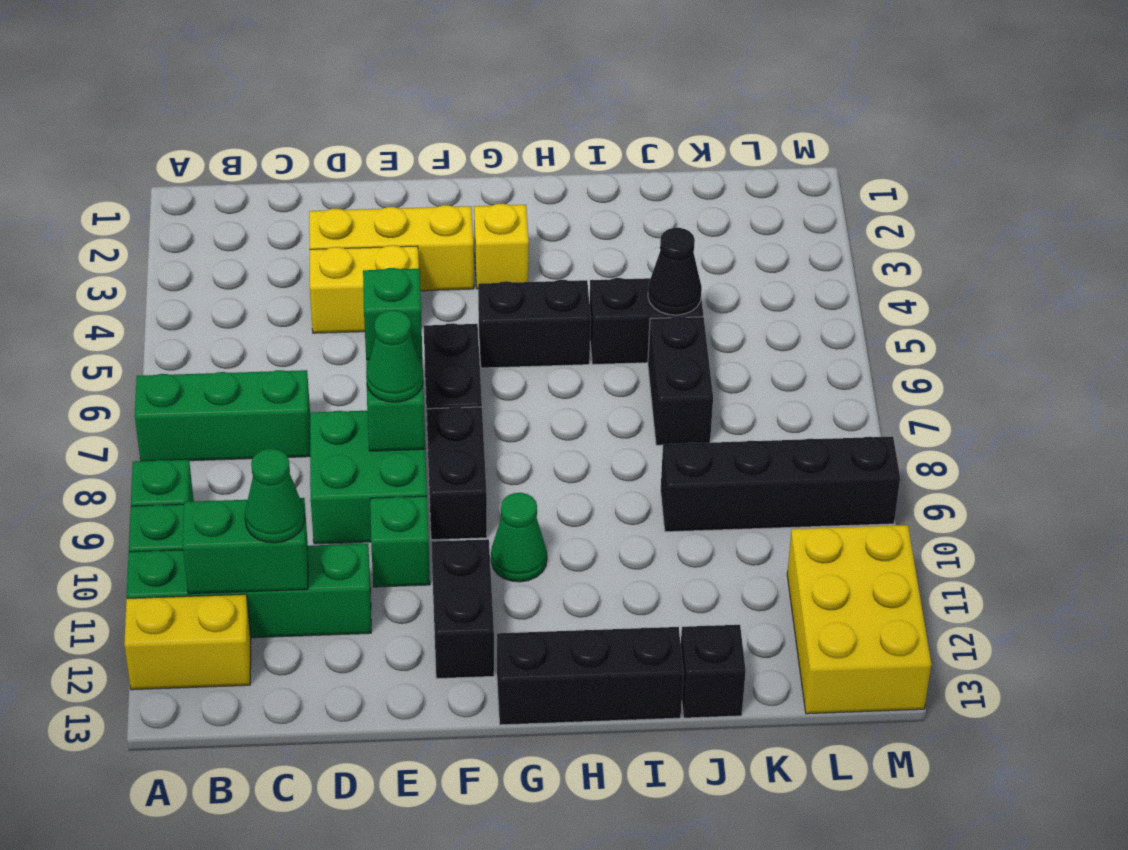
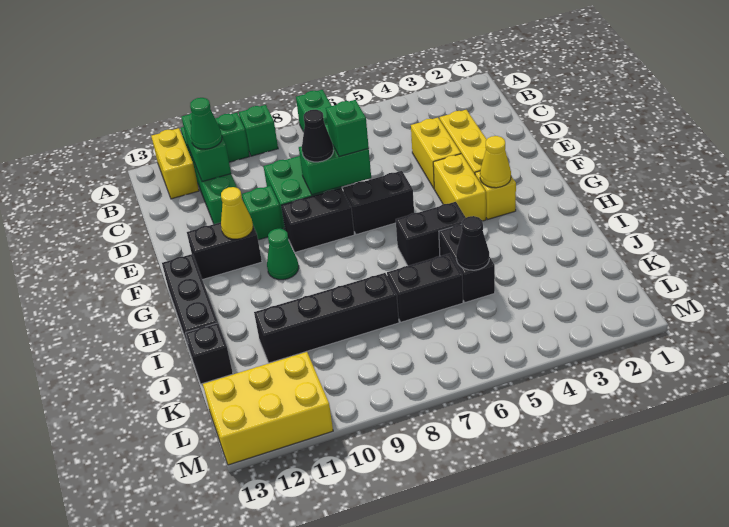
green cone E8 level 3 -> black cone E8 level 3
none -> yellow brick F4:G4 level 1
none -> yellow cone F11 level 2
none -> yellow cone G3 level 2
black brick G5:H5 level 1 -> black brick H5:H6 level 1
black brick J9:M9 level 1 -> black brick J8:J11 level 1

